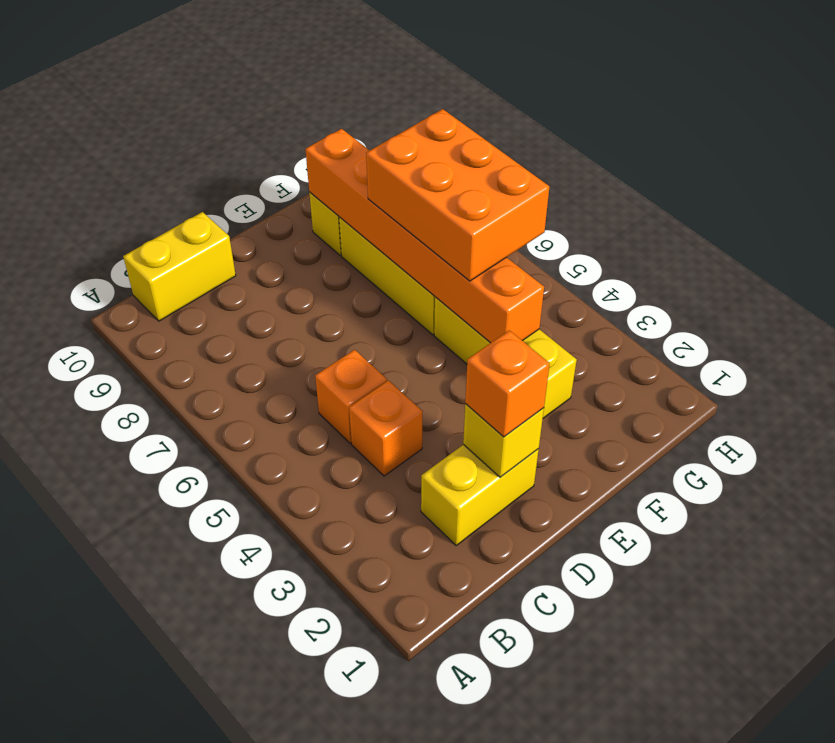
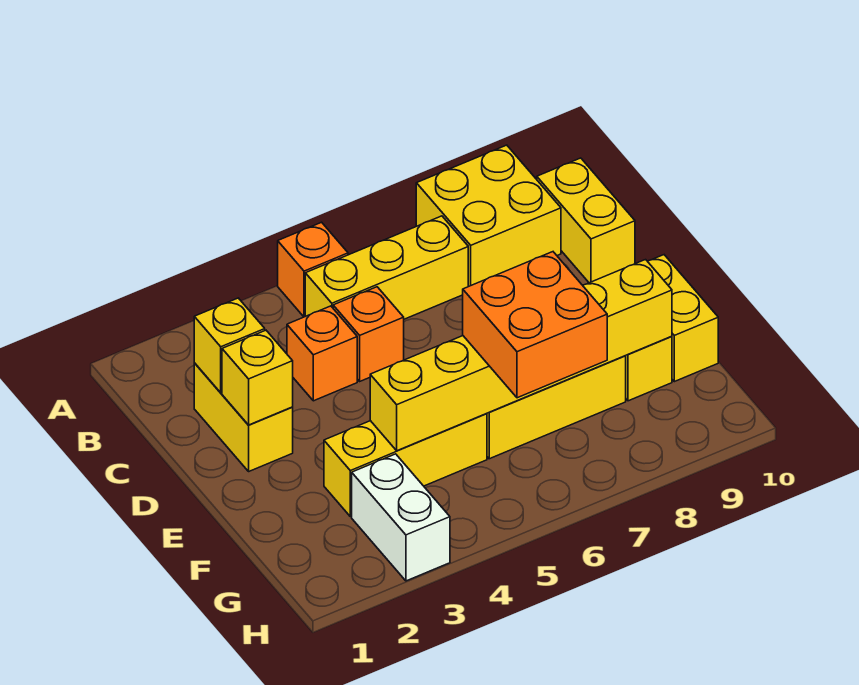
none -> yellow brick A8:B9 level 1
none -> yellow brick B5:B7 level 1
none -> yellow brick C2 level 2
orange brick D2 level 3 -> orange brick A5 level 1
none -> yellow brick E10:F10 level 1
orange brick F4:F9 level 2 -> yellow brick F4:F9 level 2
orange brick F5:G7 level 3 -> orange brick F6:G7 level 3
none -> white brick G3:H3 level 1

